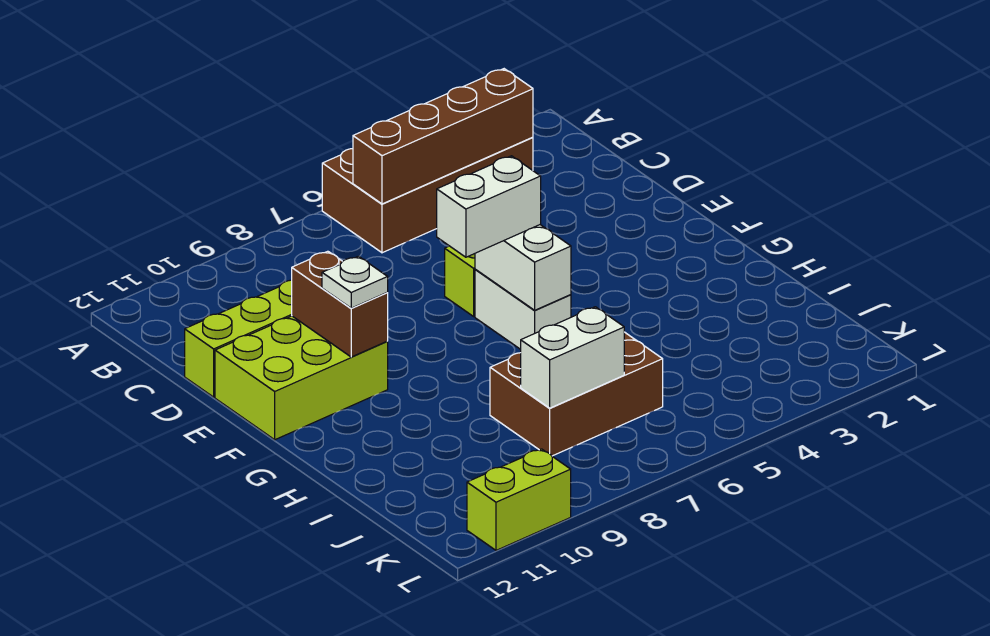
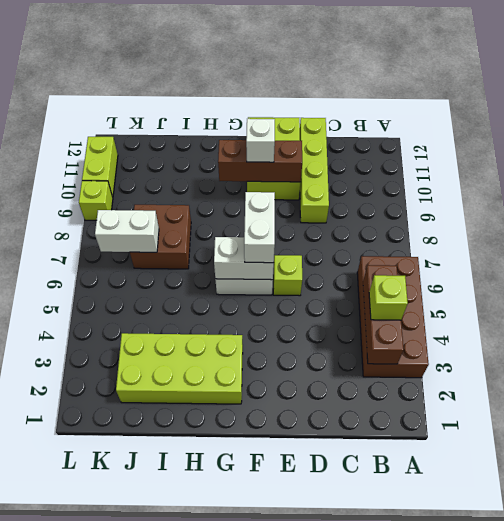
brown brick B3:B6 level 2 -> brown brick B3:B5 level 2
none -> lime brick B4 level 3
brown brick E10:F10 level 2 -> brown brick E10:G10 level 2
white plate F10 level 3 -> white brick F10 level 3
none -> lime brick G2:J3 level 1
brown brick I6:J8 level 1 -> brown brick I7:J8 level 1
white brick J7:J8 level 2 -> white brick J7:K7 level 2
none -> lime brick L9 level 1

